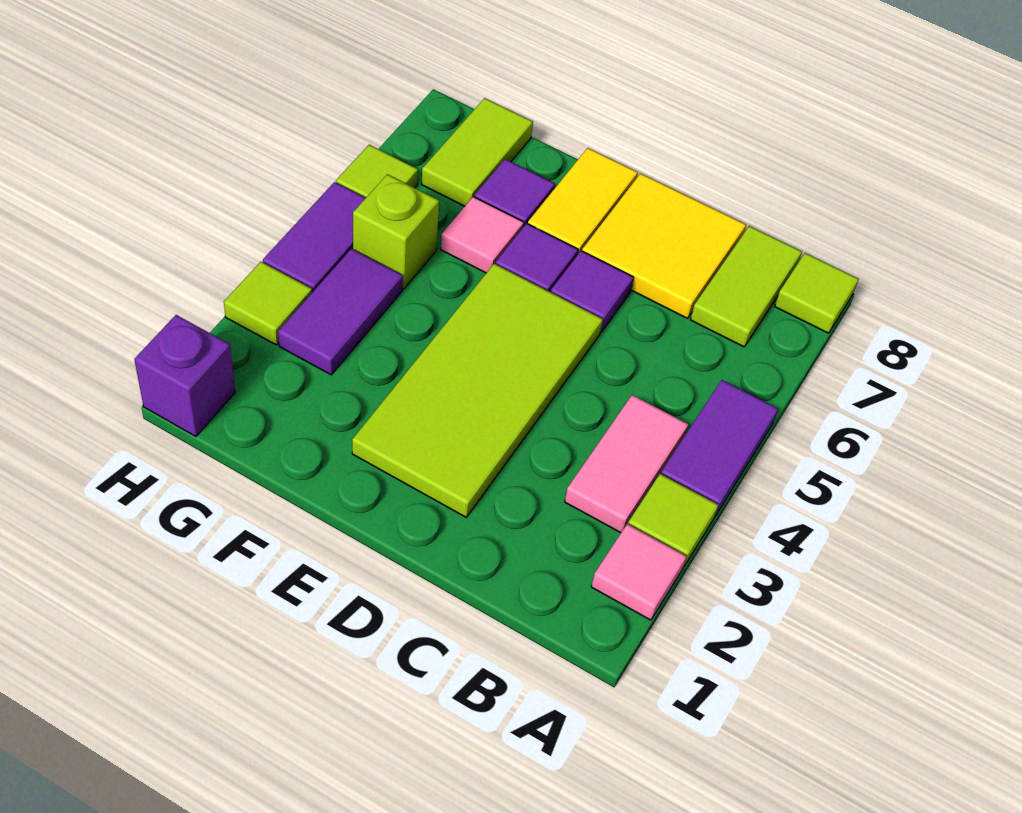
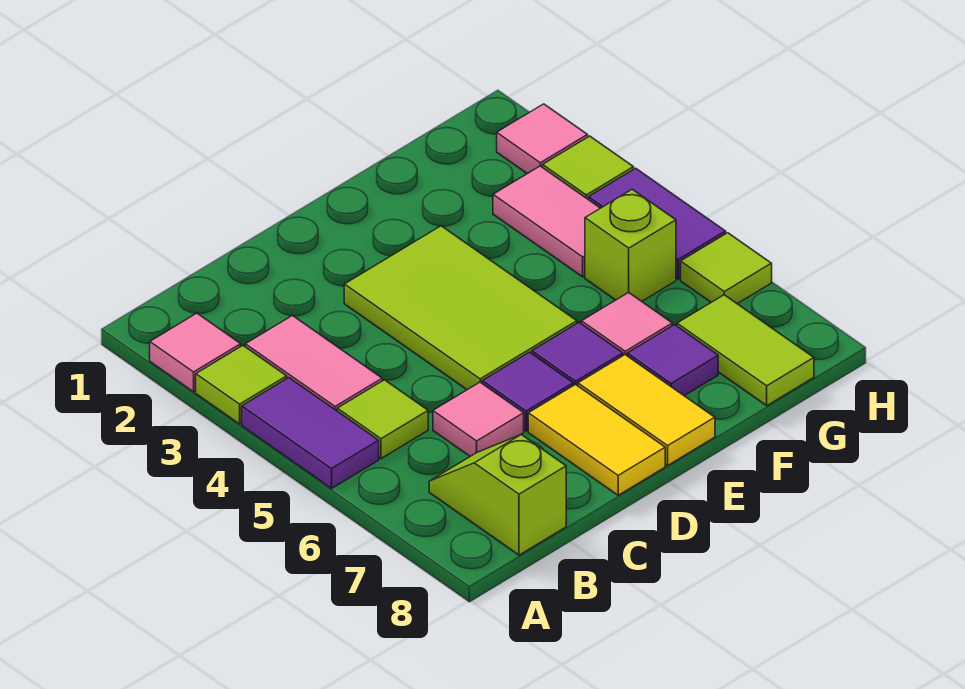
lime tile A8 level 1 -> lime tile B5 level 1
lime tile B7:B8 level 1 -> lime slope B7:B8 level 1 top 8
none -> pink tile C6 level 1
yellow tile C7:D8 level 1 -> yellow tile D7:D8 level 1
lime tile D2:E5 level 1 -> lime tile D3:E5 level 1
purple tile G3:G4 level 1 -> pink tile G3:G4 level 1
purple brick H1 level 1 -> none
none -> pink tile H2 level 1

